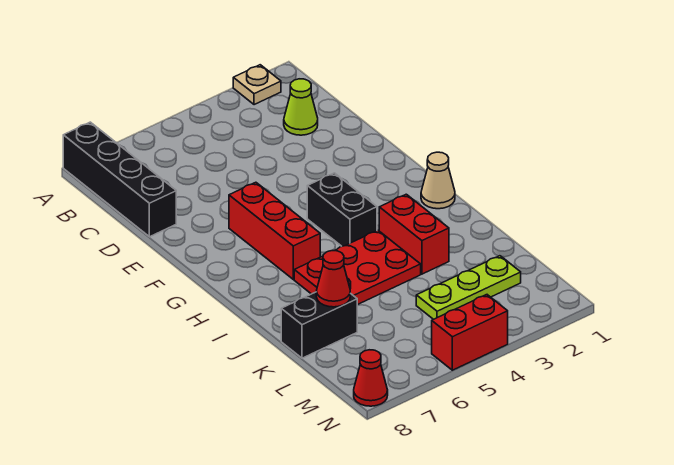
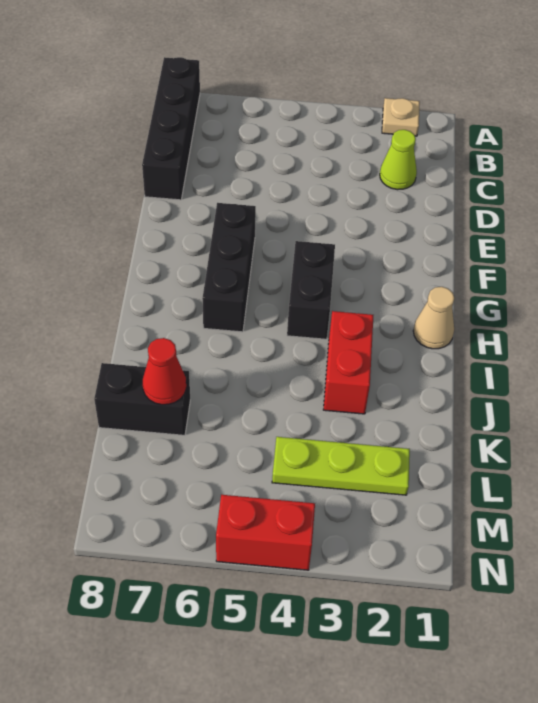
red brick F6:H6 level 1 -> black brick F6:H6 level 1
red plate I4:J6 level 1 -> none
red cone N8 level 1 -> none

